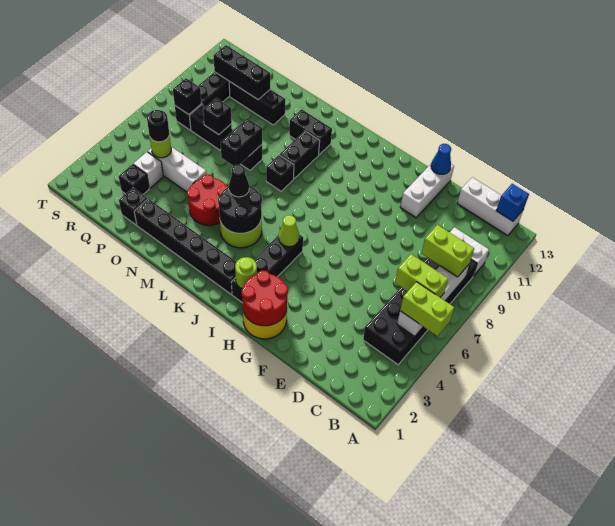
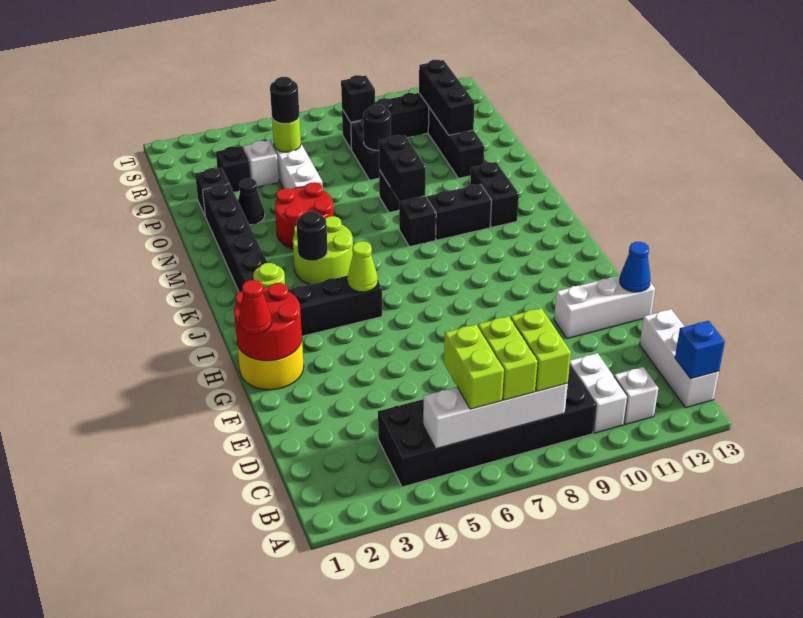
lime brick A5:B5 level 3 -> lime brick B7:C7 level 3
none -> white brick B11 level 1
none -> red cone G1 level 3
black round brick K4:L5 level 2 -> black round brick K4 level 2
black cone L5 level 3 -> black cone O3 level 1
black brick N7:N8 level 2 -> black brick M8:N8 level 2
black brick P8 level 2 -> black round brick P8 level 2

